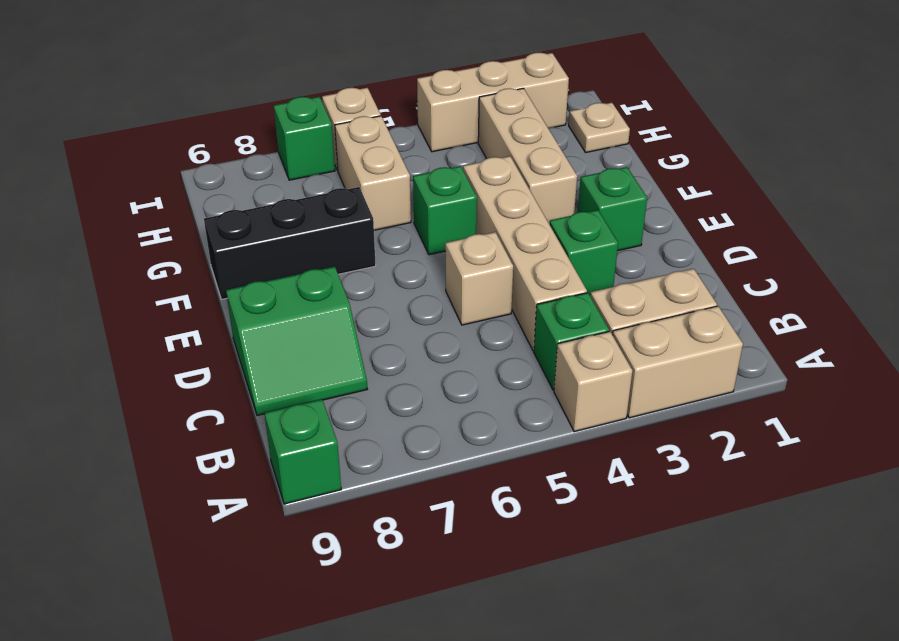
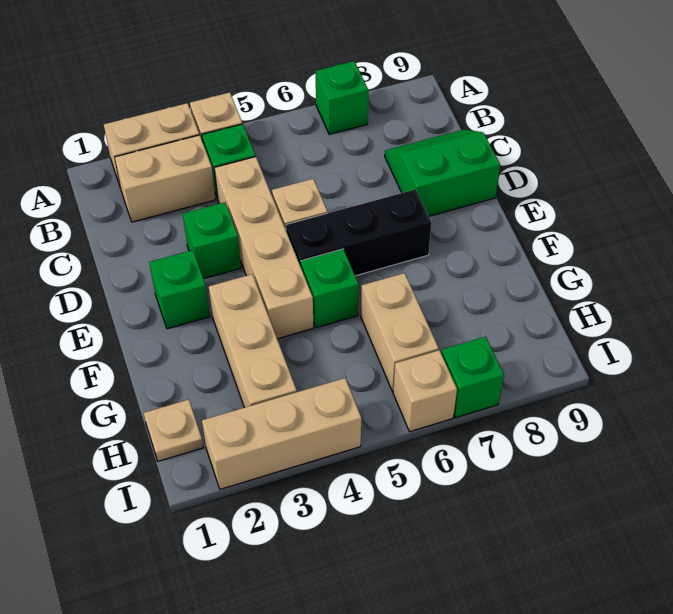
green brick A9 level 1 -> green brick A7 level 1
black brick F7:F9 level 1 -> black brick E5:E7 level 1

